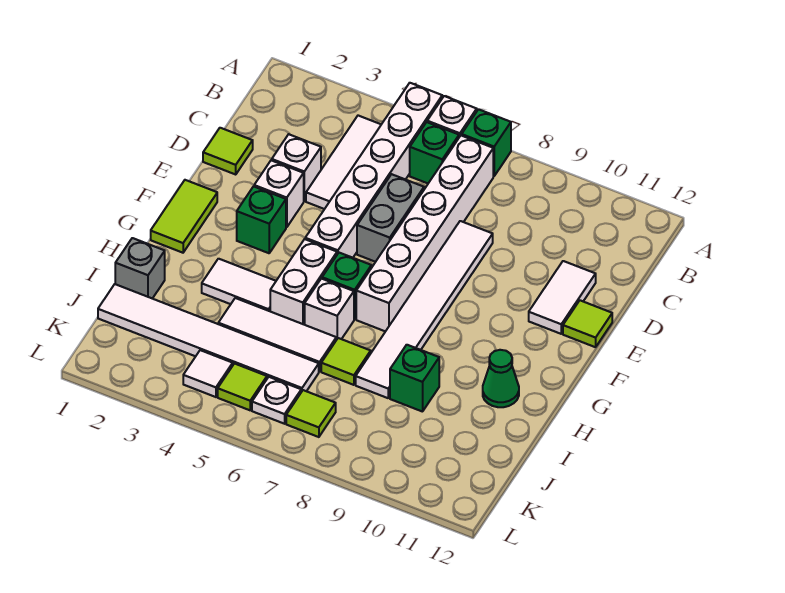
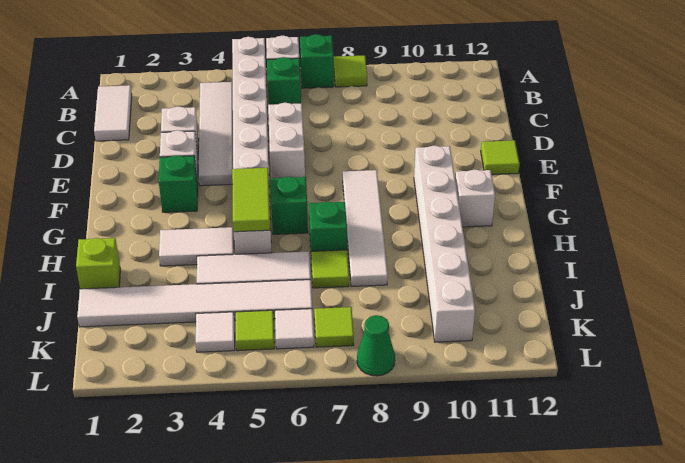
white tile B4:D4 level 1 -> white tile B4:E4 level 1
white brick B7:G7 level 1 -> white brick F10:K10 level 1
lime tile D1 level 1 -> lime tile A8 level 1
grey brick D6:E6 level 1 -> white brick D6:E6 level 1
white tile D8:I8 level 1 -> white tile F8:I8 level 1
white tile D11:E11 level 1 -> white tile B1:C1 level 1
lime tile F1:G1 level 1 -> lime tile G5:H5 level 2
white brick H6 level 1 -> white brick G11 level 1
green cone H11 level 1 -> green cone L8 level 1
grey brick I1 level 1 -> lime brick I1 level 1
green brick I9 level 1 -> green brick H7 level 1
white plate K6 level 1 -> white tile K6 level 1

